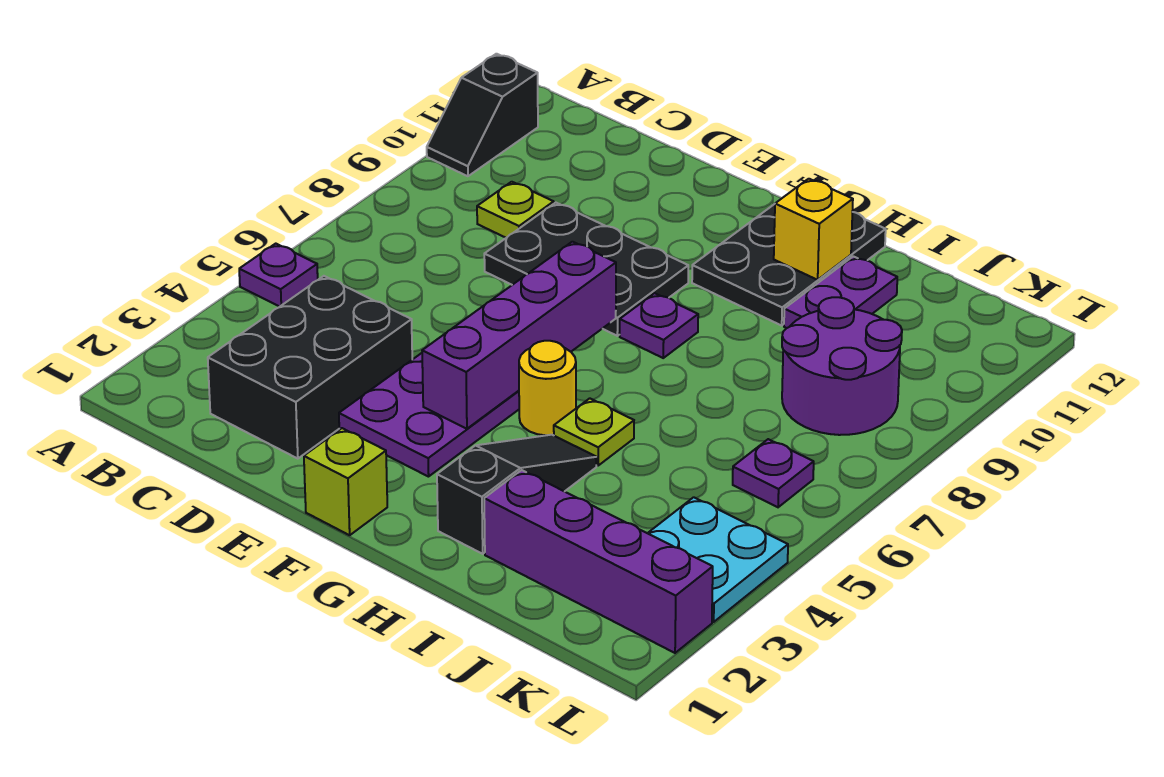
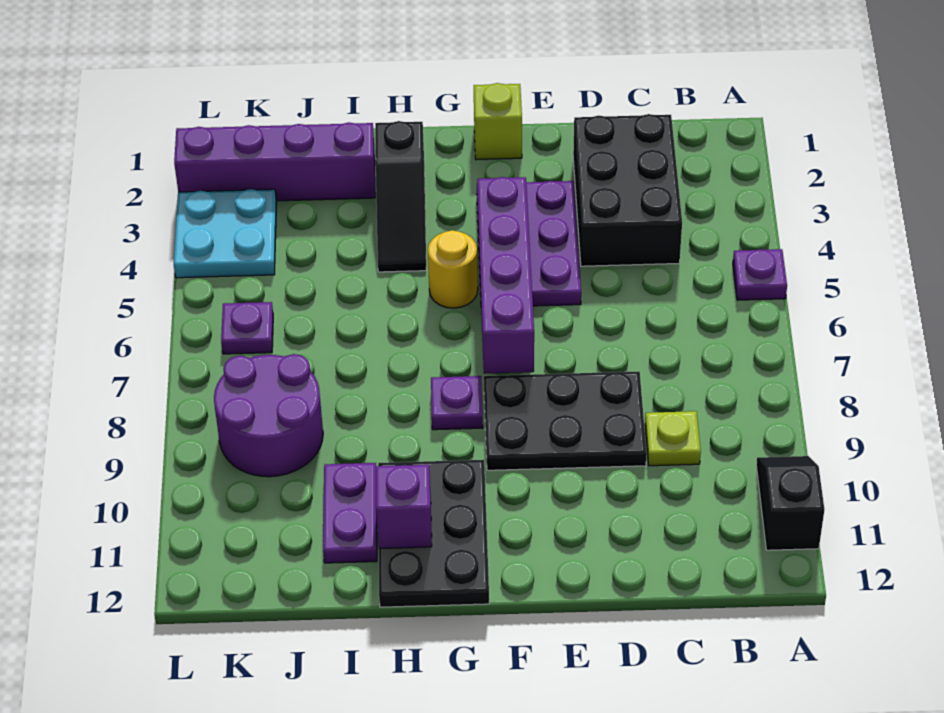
lime plate H5 level 1 -> none
yellow brick H11 level 2 -> purple brick H11 level 2

